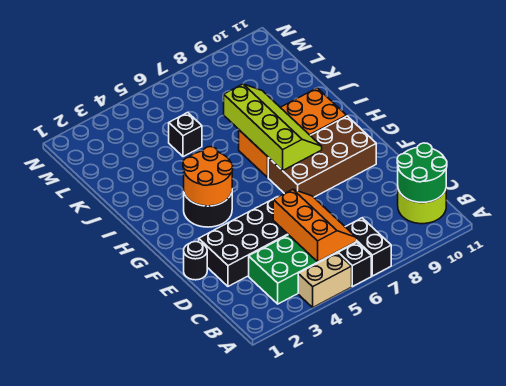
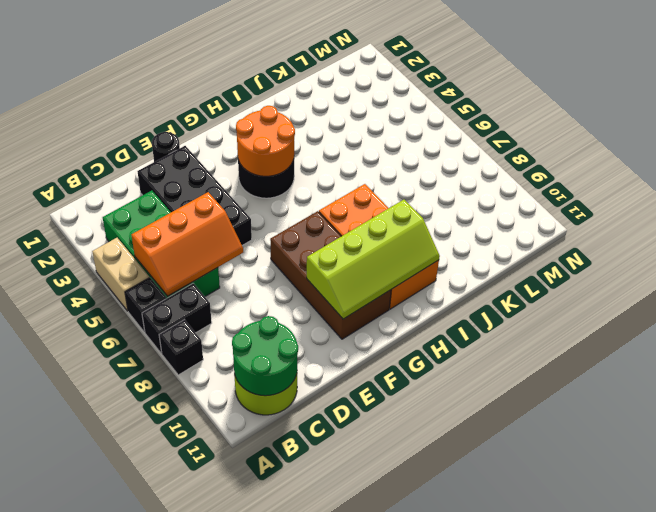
lime slope G7:J8 level 2 top 7 -> lime slope F9:I10 level 2 top 9
black brick K5 level 1 -> black brick A8 level 1

